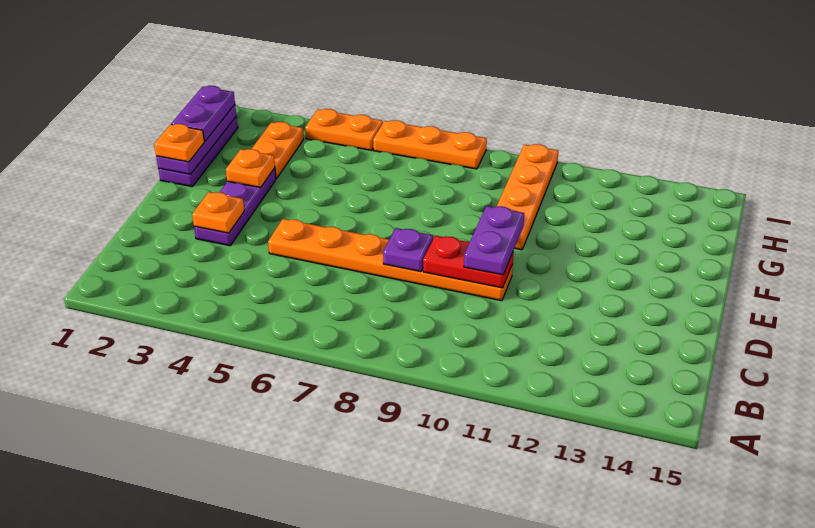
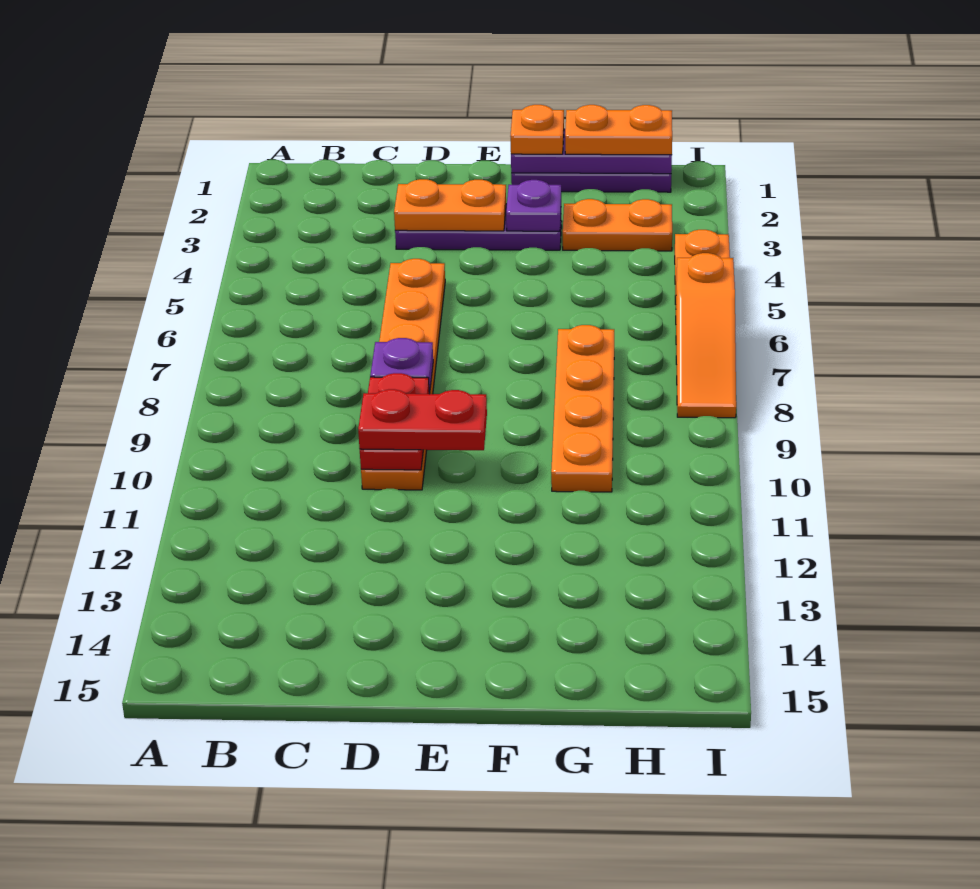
orange plate D3 level 2 -> orange plate D3:E3 level 2
purple plate D10:E10 level 3 -> red plate D10:E10 level 3
orange plate F3 level 2 -> purple plate F3 level 2
orange plate F10:I10 level 1 -> orange plate G7:G10 level 1
purple plate G1:H1 level 3 -> orange plate G1:H1 level 3
orange plate I6:I8 level 1 -> orange slope I6:I8 level 1 top 6

